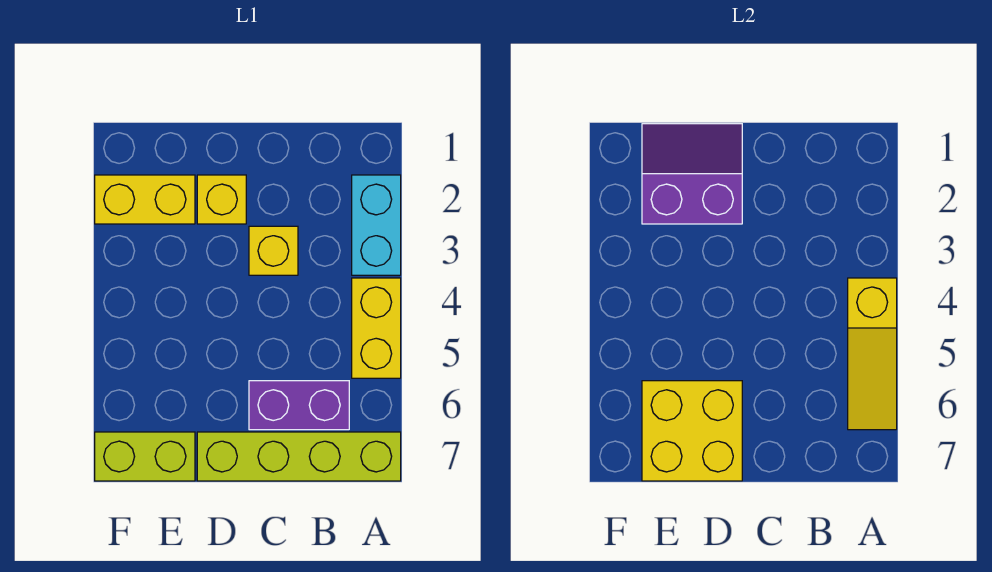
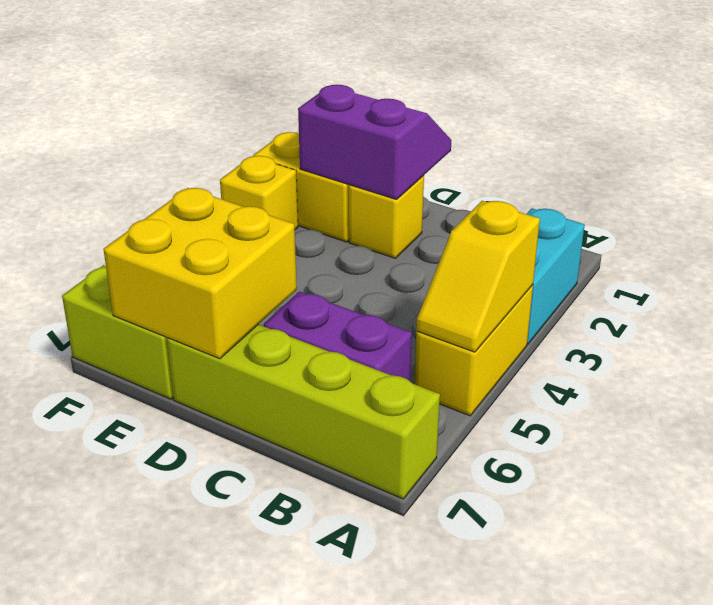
yellow slope A4:A6 level 2 top 4 -> yellow slope A4:A5 level 2 top 4
yellow brick C3 level 1 -> yellow brick F3 level 1

